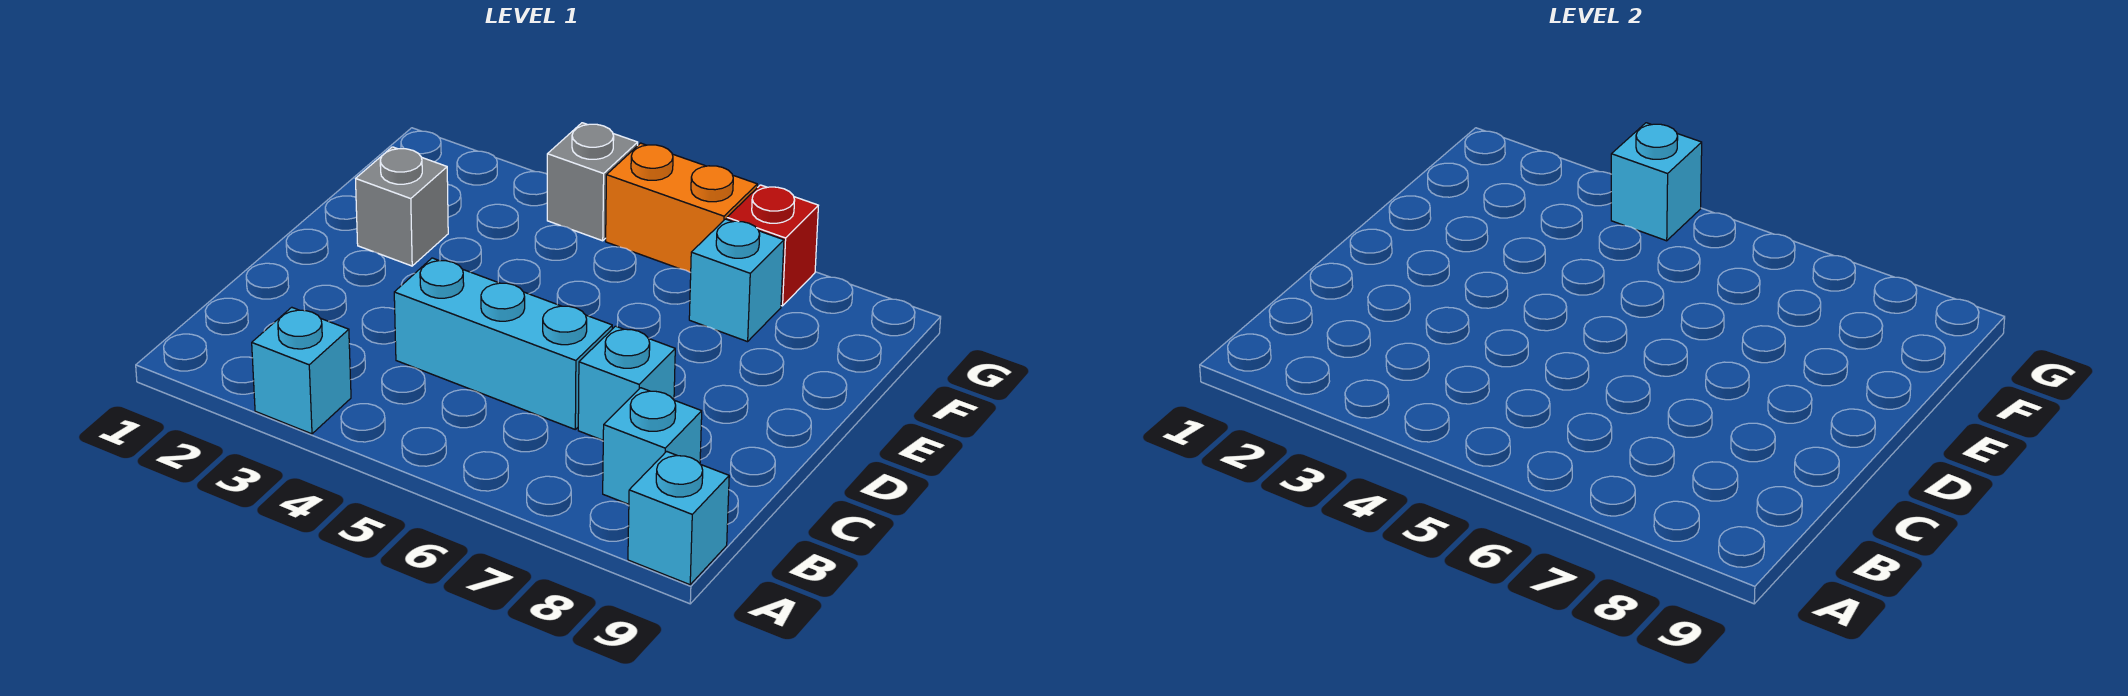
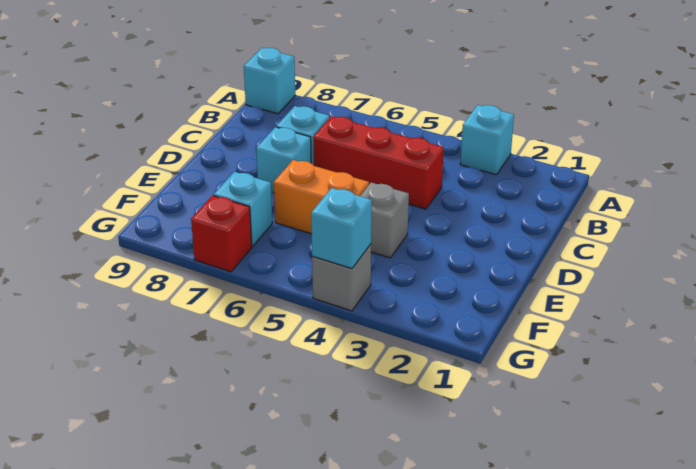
cyan brick B8 level 1 -> cyan brick D7 level 1
cyan brick C4:C6 level 1 -> red brick C4:C6 level 1
grey brick E2 level 1 -> grey brick E4 level 1
orange brick G5:G6 level 1 -> orange brick E5:E6 level 1

